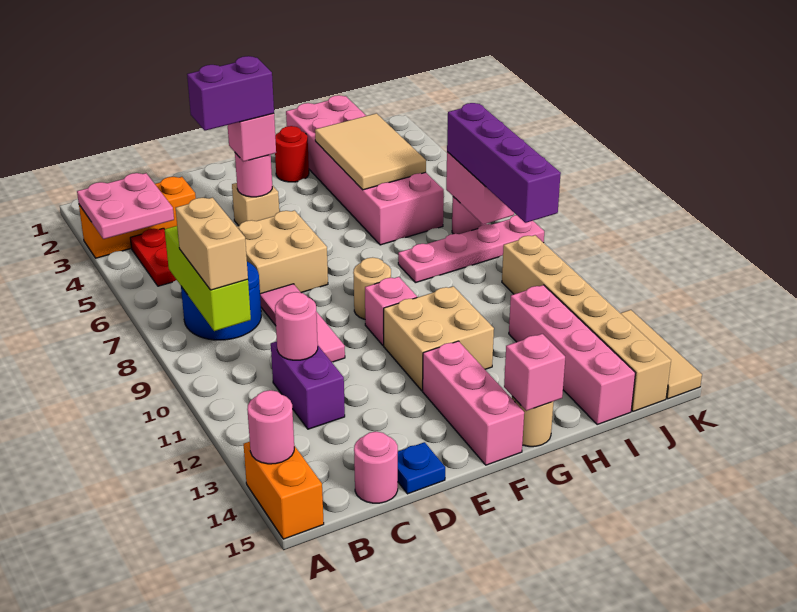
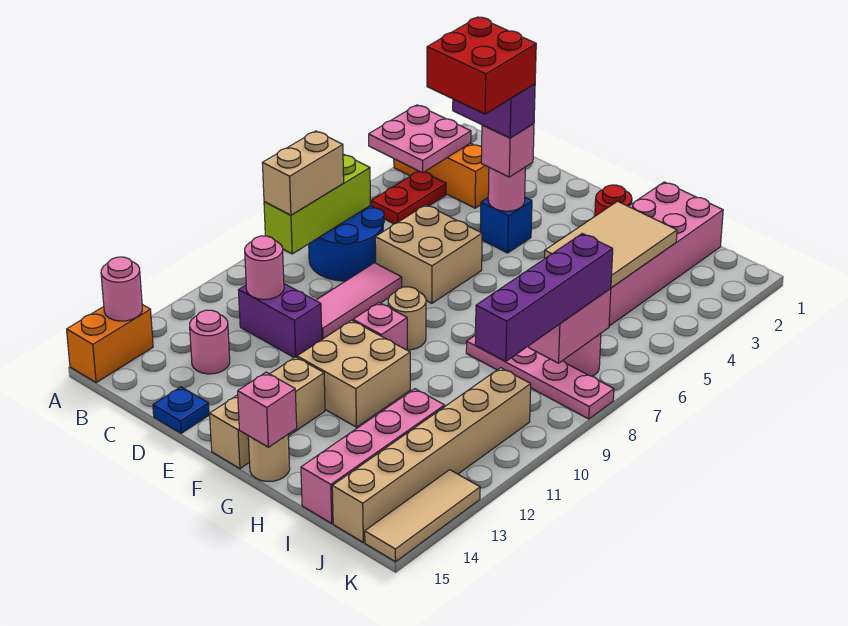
purple brick C11:C12 level 1 -> purple brick C11:D11 level 1
pink round brick C15 level 1 -> pink round brick C13 level 1
none -> red brick D4:E5 level 5
tan brick E4 level 1 -> blue brick E4 level 1
pink brick F13:F15 level 1 -> tan brick F13:F15 level 1

